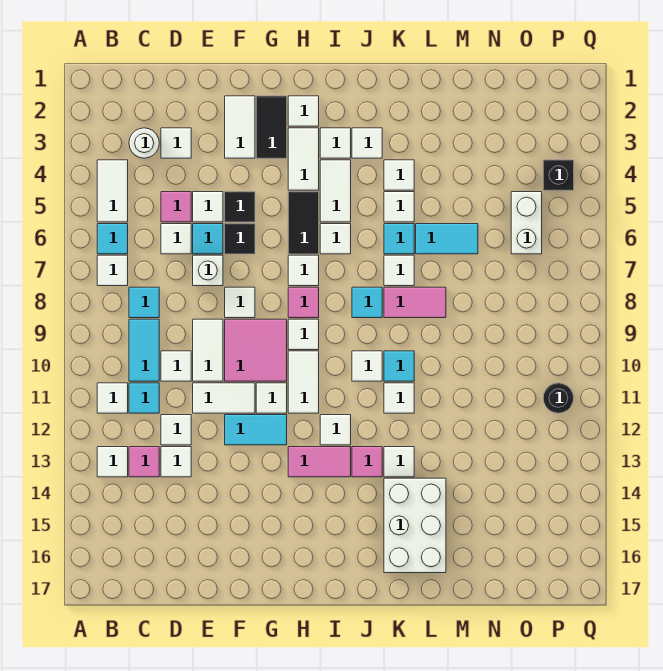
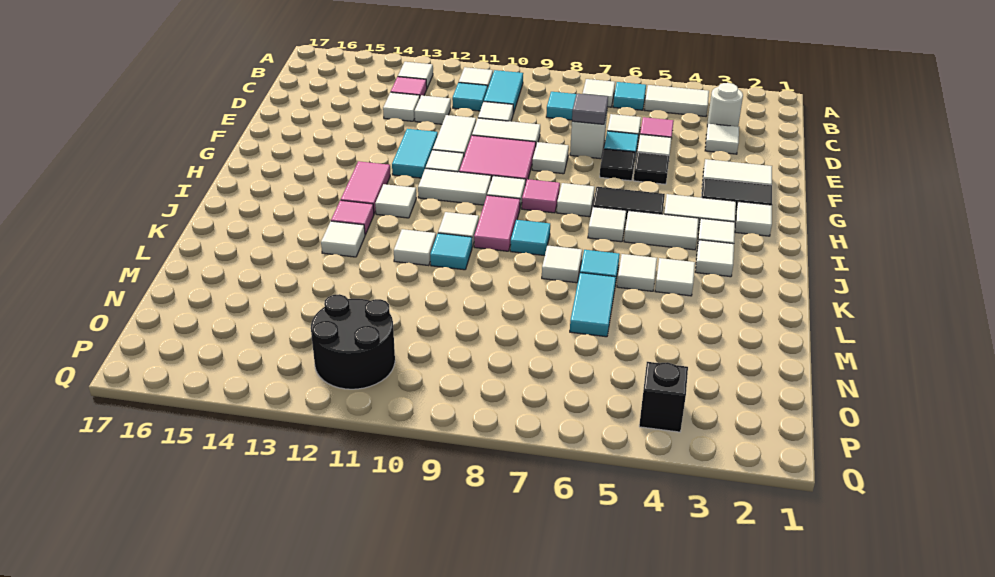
cyan tile C9:C10 level 1 -> cyan tile B10:C10 level 1
none -> grey tile E7 level 2
pink tile K8:L8 level 1 -> pink tile I9:J9 level 1
white brick K14:L16 level 1 -> none
white brick O5:O6 level 1 -> none
black round brick P11 level 1 -> black round brick O11:P12 level 1

